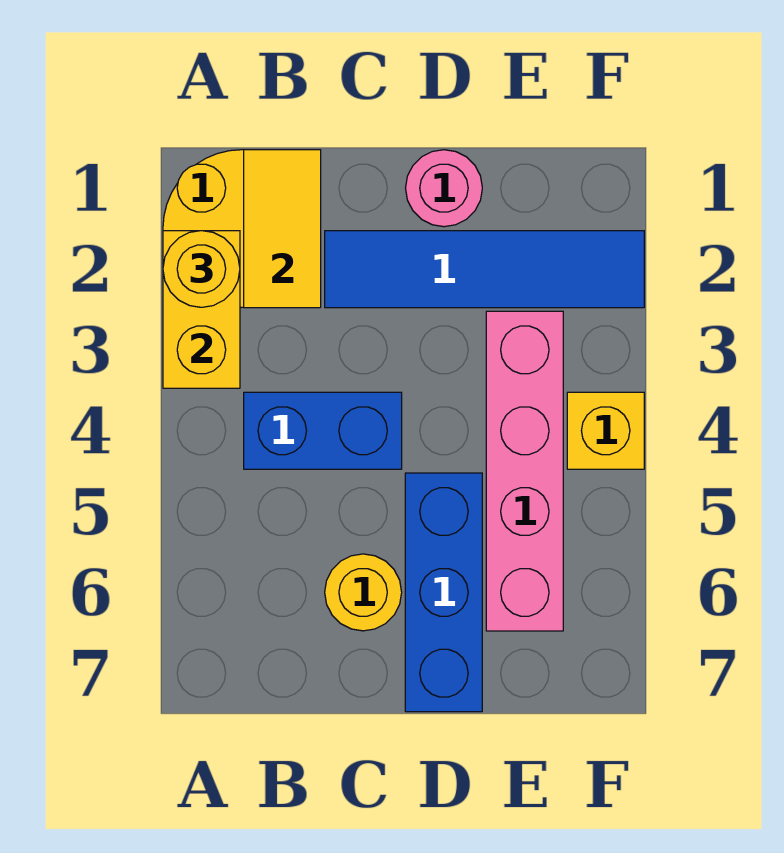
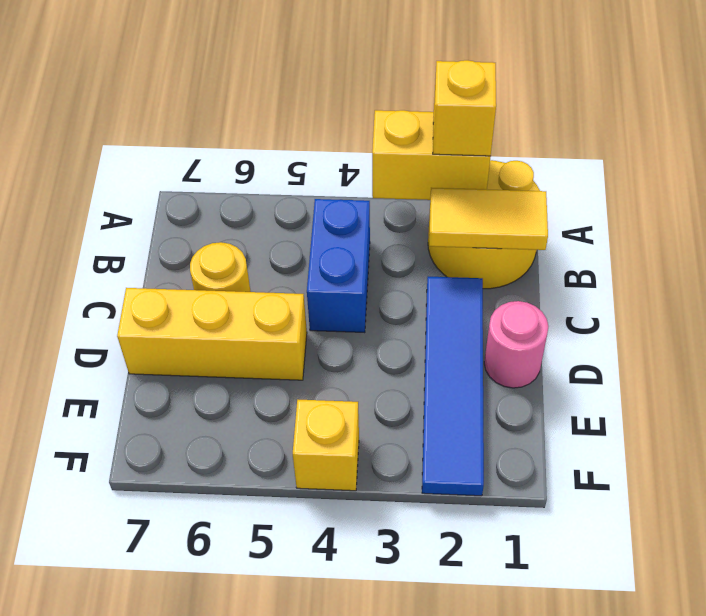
yellow round brick A2 level 3 -> yellow brick A2 level 3
blue brick D5:D7 level 1 -> yellow brick D5:D7 level 1
pink brick E3:E6 level 1 -> none

